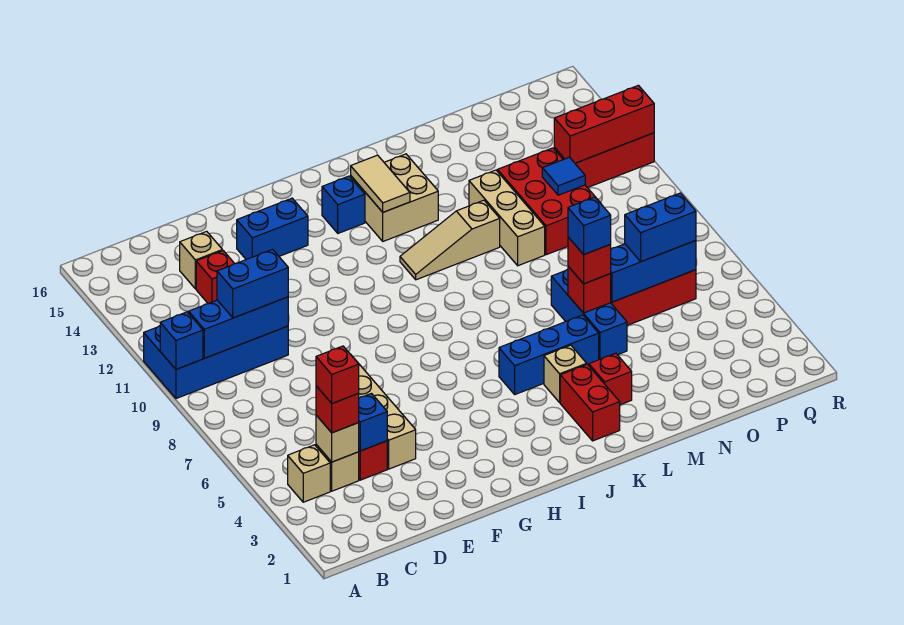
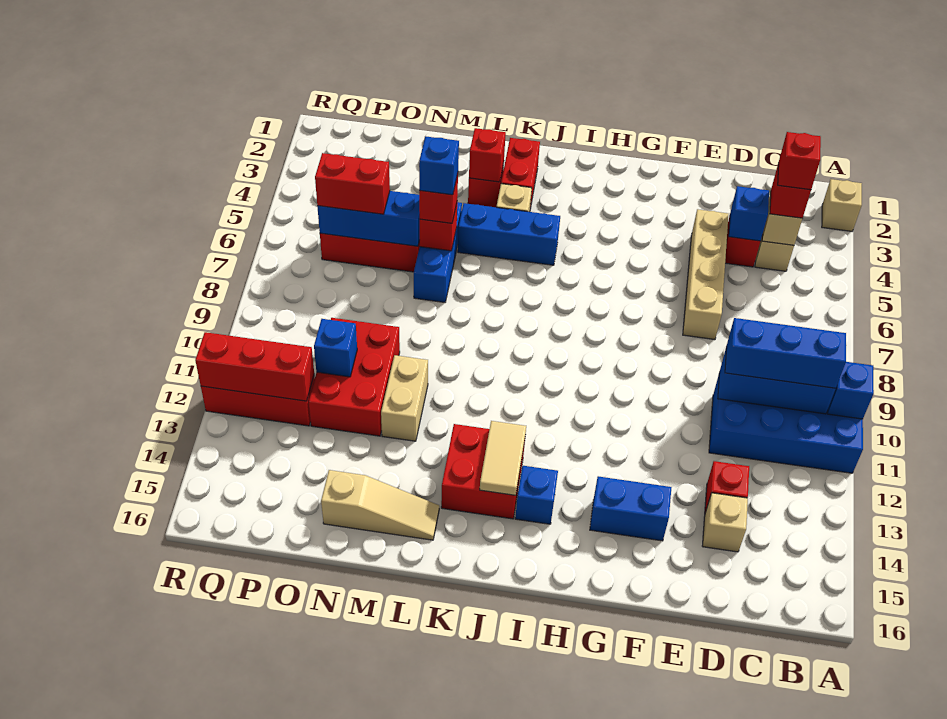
tan brick B4 level 1 -> tan brick A2 level 1
blue brick C10:D10 level 3 -> blue brick B10:D10 level 3
tan slope J11:L11 level 1 top L -> tan slope L15:N15 level 1 top N
tan brick J13:K14 level 1 -> red brick J13:K14 level 1
none -> red brick L3 level 2
tan brick M10:M12 level 1 -> tan brick M11:M12 level 1
blue brick O6:P6 level 3 -> red brick O6:P6 level 3
blue tile O11 level 2 -> blue brick O11 level 2

